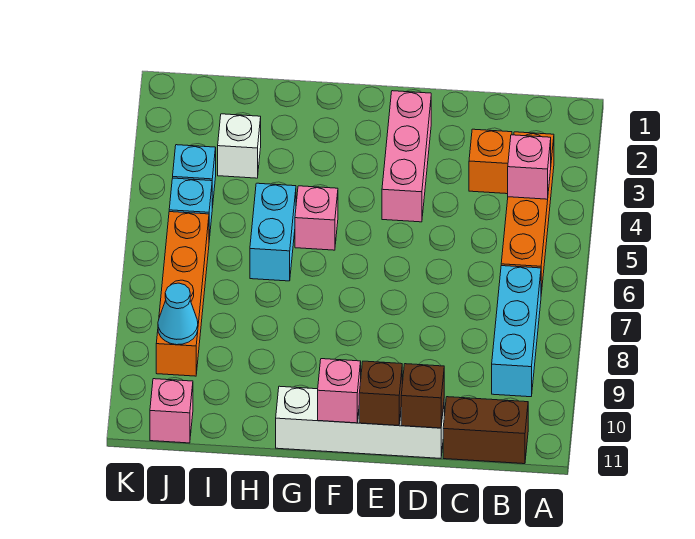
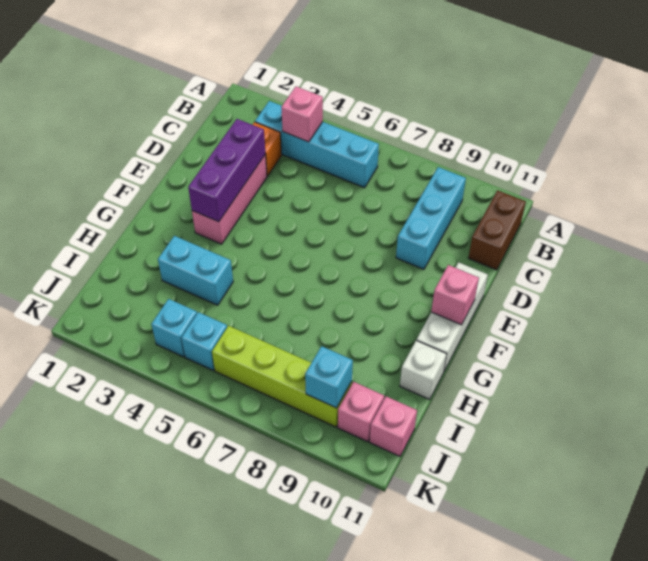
orange brick B3:B6 level 1 -> cyan brick B3:B6 level 1
cyan brick B7:B9 level 1 -> cyan brick B9:D9 level 1
none -> purple brick D3:F3 level 2
white brick D11:G11 level 1 -> white brick E11:G11 level 1
brown brick D11 level 2 -> none
pink brick E2:E4 level 1 -> pink brick D3:F3 level 1
brown brick E11 level 2 -> none
pink brick G5 level 1 -> pink brick J10 level 1
cyan brick H5:H6 level 1 -> cyan brick H3:H4 level 1
white brick I3 level 1 -> white brick H11 level 1
orange brick J6:J9 level 1 -> lime brick J6:J9 level 1
cyan cone J9 level 2 -> cyan brick J9 level 2

